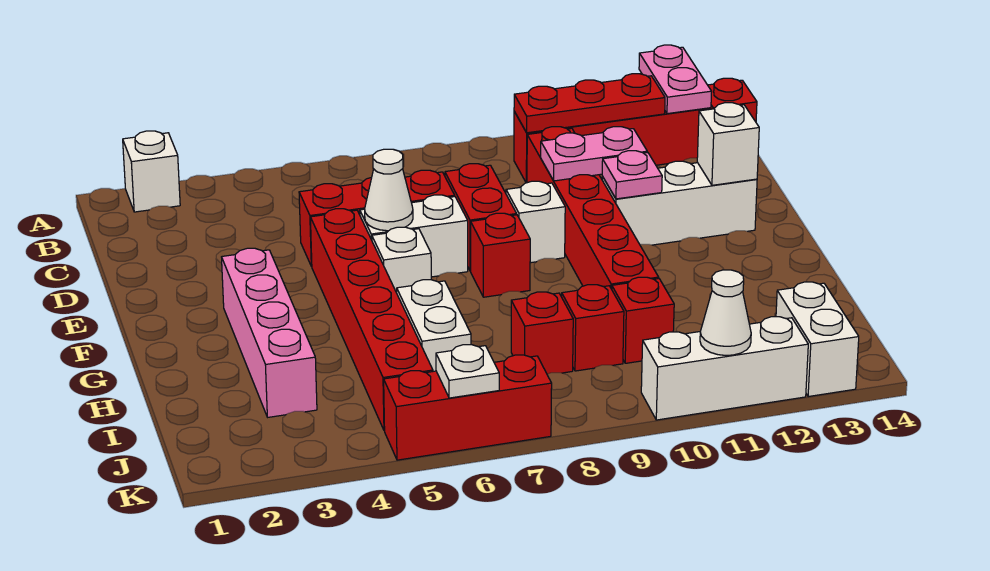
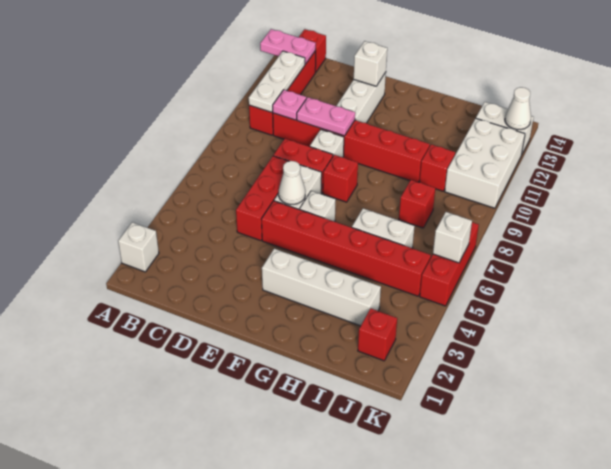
red plate B10:B12 level 2 -> white plate B10:B12 level 2
pink plate D10:D11 level 2 -> pink plate D10:E10 level 2
pink plate E11 level 2 -> pink plate C10 level 2
pink brick F3:I3 level 1 -> white brick F3:I3 level 1
red brick I9 level 1 -> red brick J2 level 1
white plate K6 level 2 -> white brick K6 level 2
white brick K10:K12 level 1 -> white brick J10:K12 level 1
white cone K11 level 2 -> white cone K13 level 2

